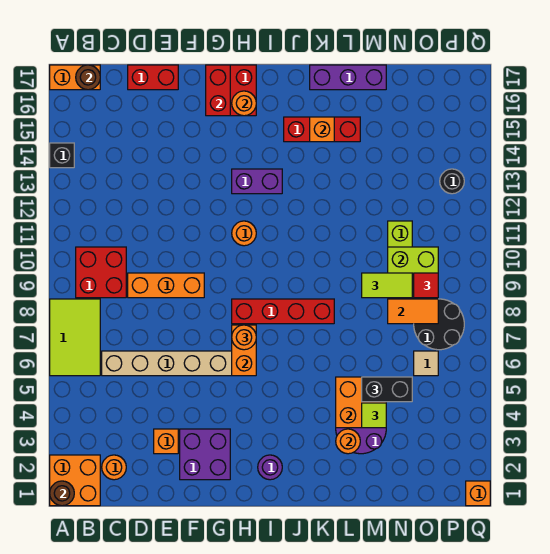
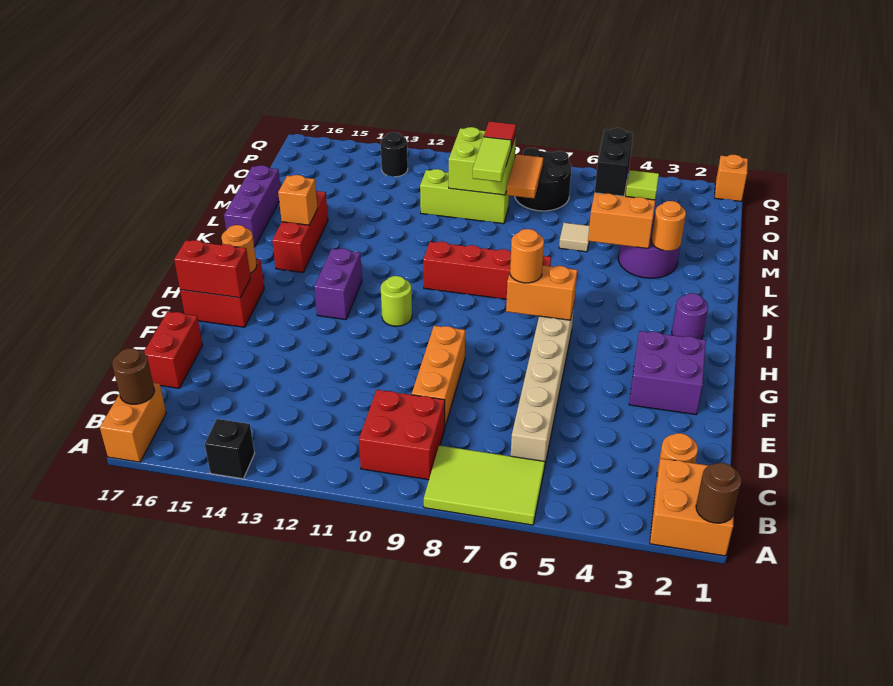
orange brick E3 level 1 -> none
red brick H8:K8 level 1 -> red brick J7:J10 level 1
orange round brick H11 level 1 -> lime round brick H11 level 1
tan tile O6 level 1 -> tan tile M6 level 1

